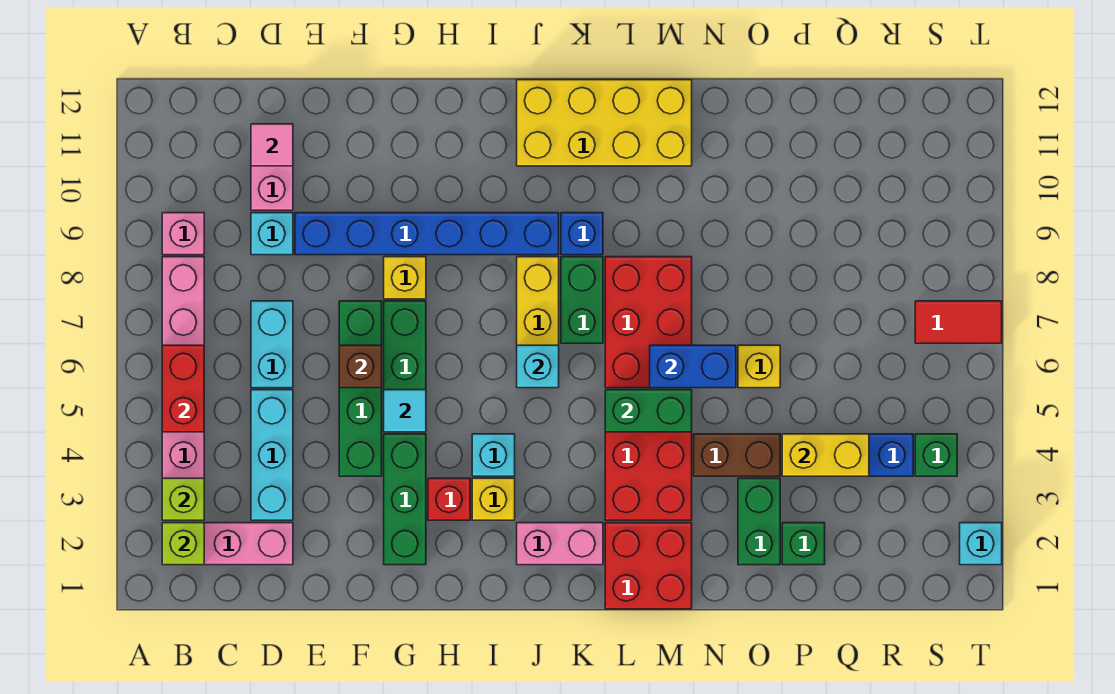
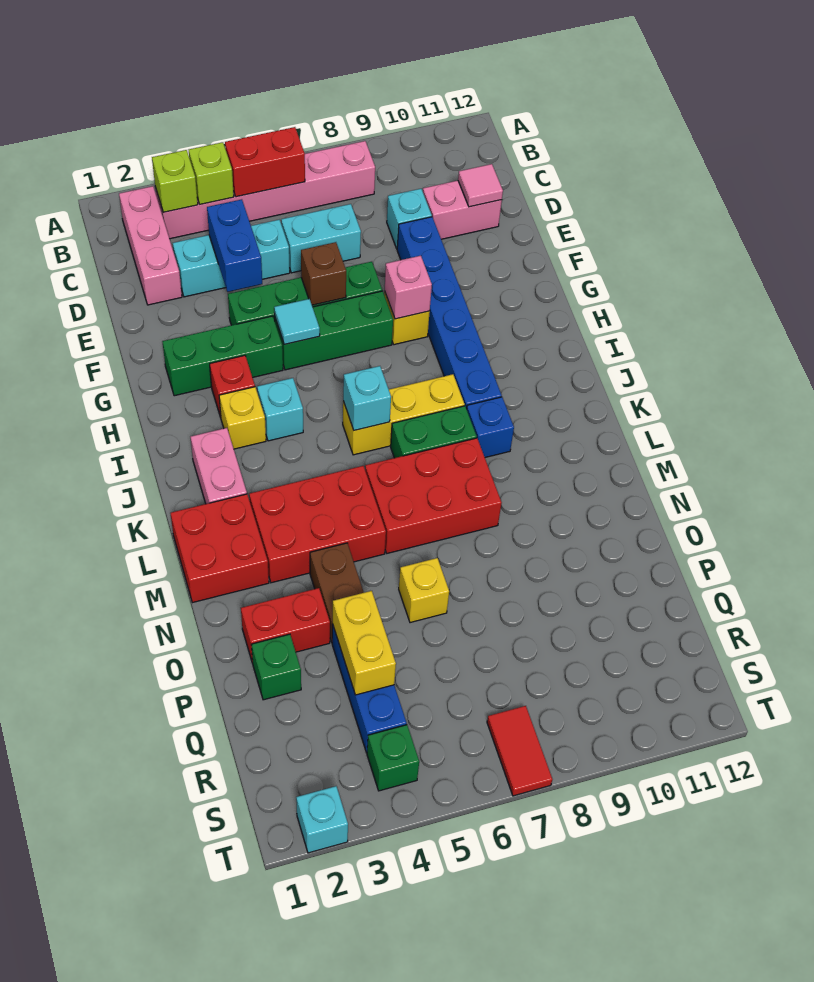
lime brick B2 level 2 -> lime brick B4 level 2
pink brick B9 level 1 -> pink brick G8 level 2
yellow brick J11:M12 level 1 -> none
green brick L5:M5 level 2 -> none
blue brick M6:N6 level 2 -> blue brick D4:E4 level 2
green brick O2:O3 level 1 -> red brick O2:O3 level 1

